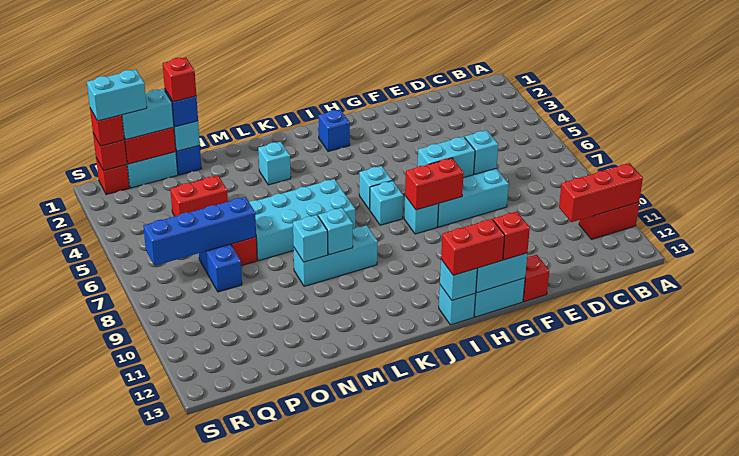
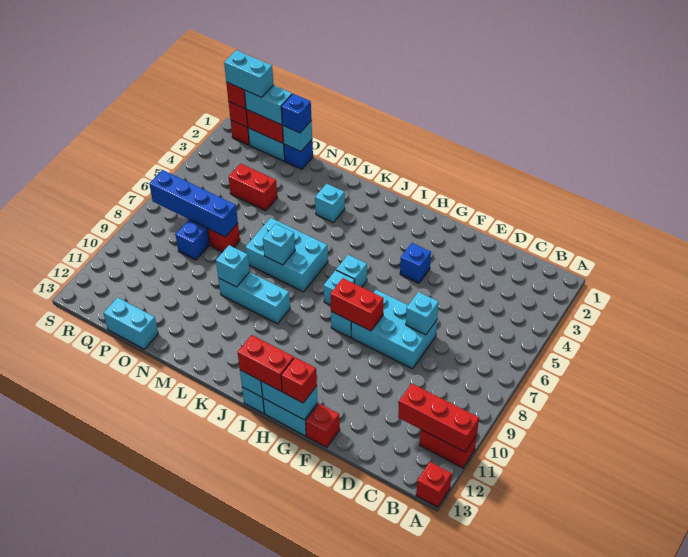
cyan brick F7:G7 level 2 -> cyan brick O13:P13 level 1
blue brick I2 level 1 -> blue brick G4 level 1
cyan brick K6:N7 level 1 -> cyan brick K6:M7 level 1
cyan brick L9 level 2 -> cyan brick L7 level 2
red brick O1 level 4 -> red brick A13 level 1

